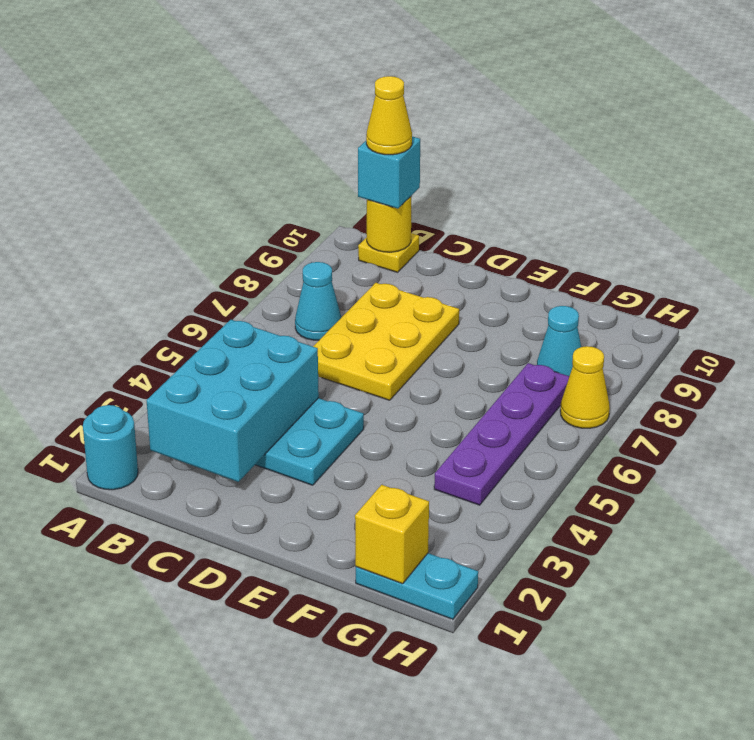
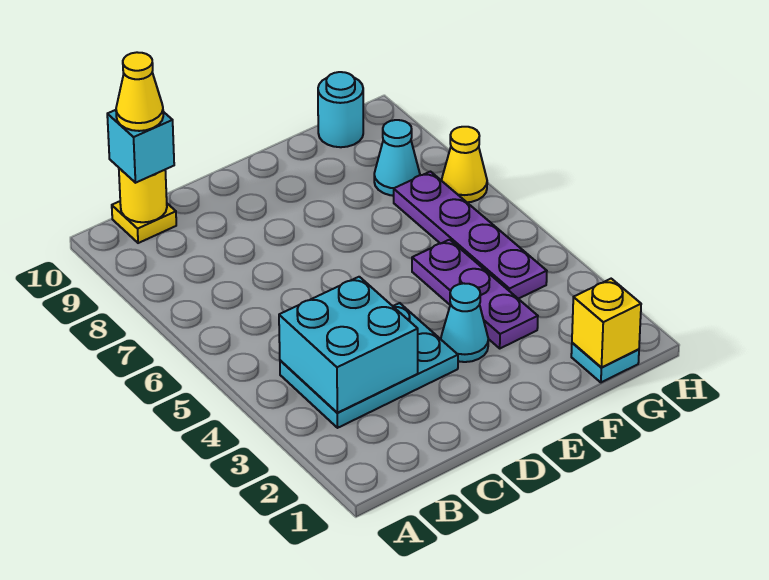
cyan round brick A1 level 1 -> cyan round brick G10 level 1
cyan brick B2:C4 level 2 -> cyan brick B3:C4 level 2
cyan cone B7 level 1 -> cyan cone E3 level 1
yellow plate C6:D8 level 1 -> none
none -> purple plate F3:F5 level 1
cyan plate G1:H1 level 1 -> cyan plate G1 level 1

